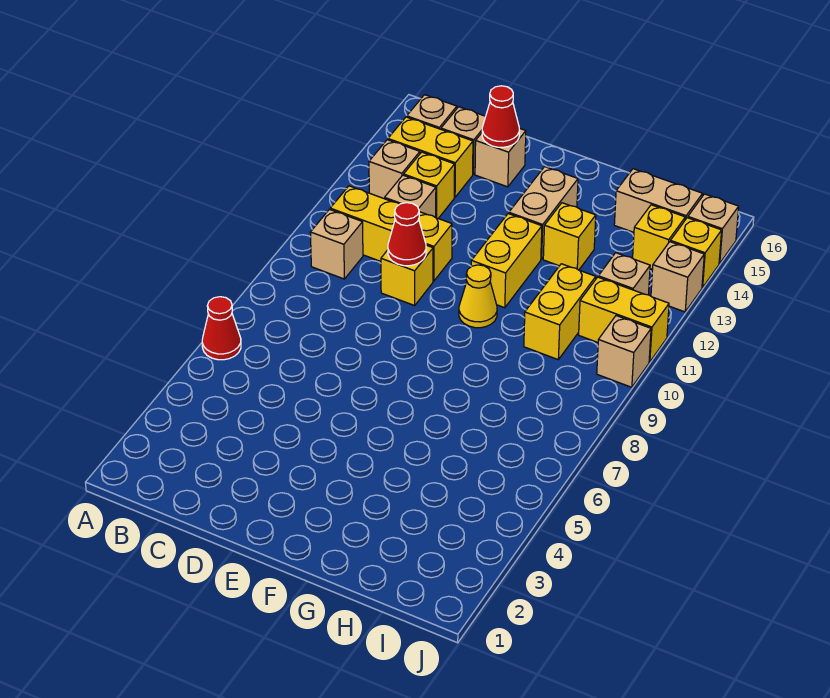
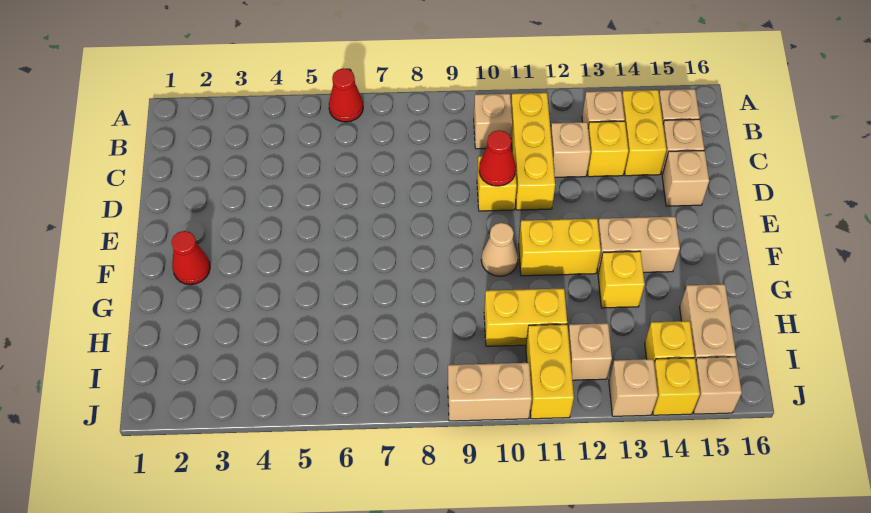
red cone D15 level 2 -> red cone F2 level 1
yellow cone F10 level 1 -> tan cone F10 level 1
tan brick J10 level 1 -> tan brick J9:J10 level 1

